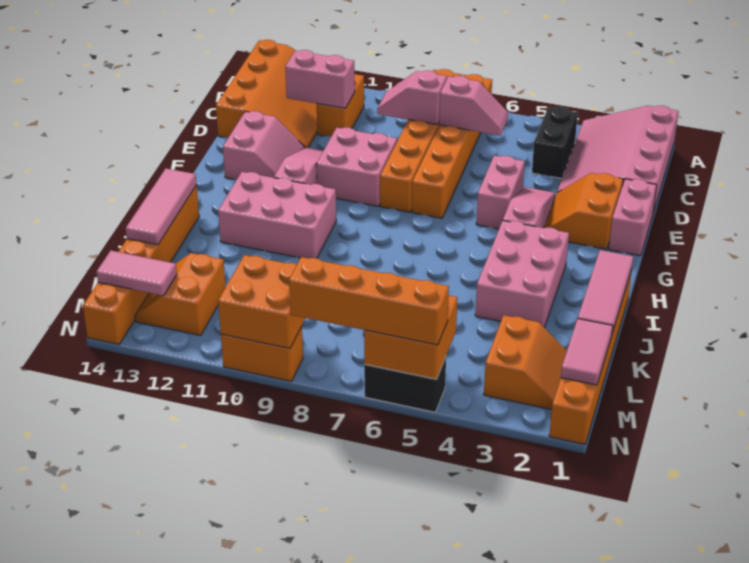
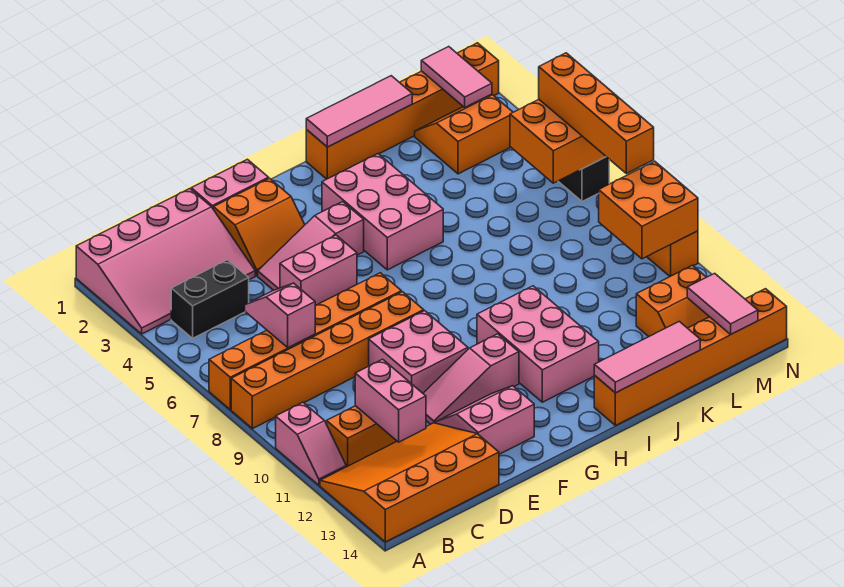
pink slope C8:C9 level 2 top 8 -> pink slope A10:A11 level 1 top 10
pink brick H3:J4 level 1 -> pink brick H3:I5 level 1
pink tile L1:M1 level 2 -> pink tile M1:M2 level 2

